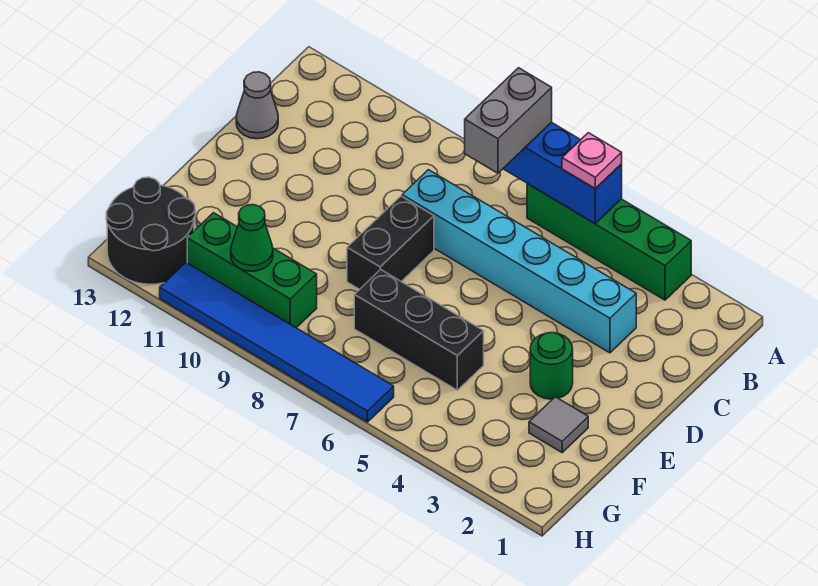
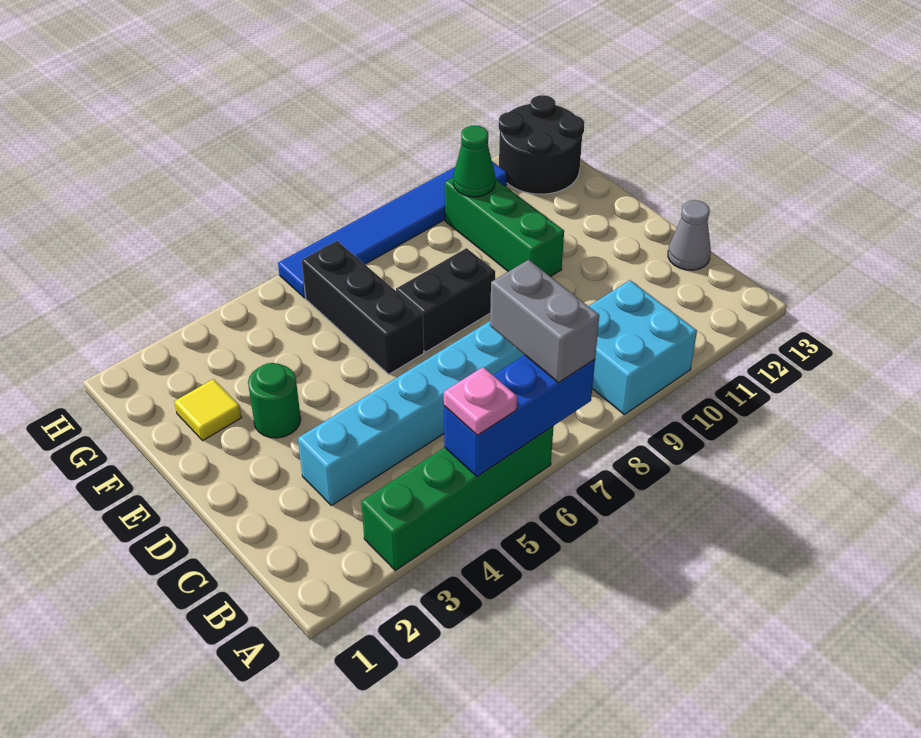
none -> cyan brick A9:B10 level 1
black brick D8:E8 level 1 -> black brick E7:E8 level 1
grey tile F2 level 1 -> yellow tile F2 level 1
black brick F5:F7 level 1 -> black brick E6:G6 level 1
green brick G9:G11 level 1 -> green brick E10:G10 level 1

